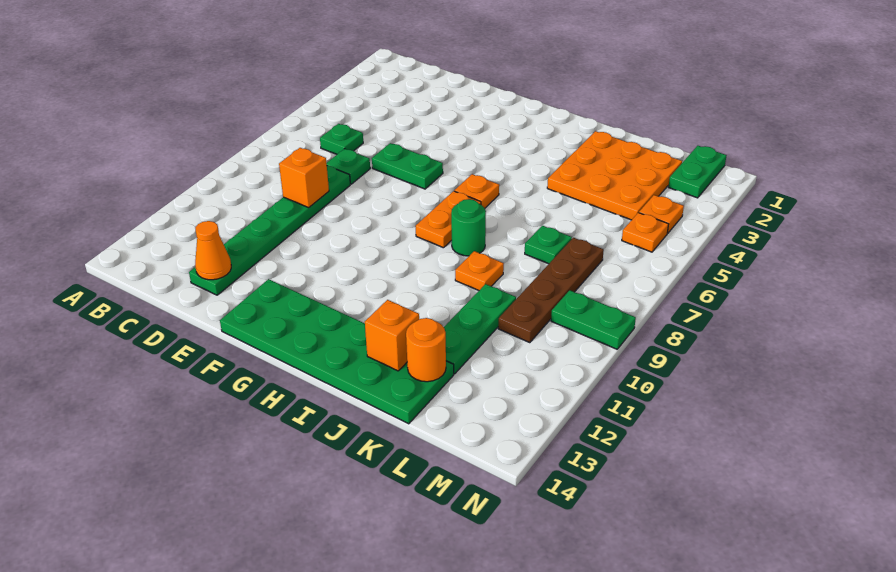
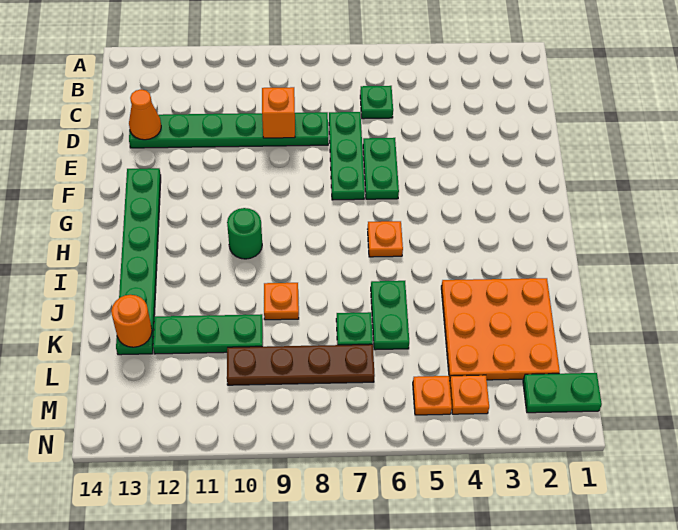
green plate D7 level 1 -> green plate D7:F7 level 1
green plate F13:K14 level 1 -> green plate F13:K13 level 1
orange plate H7:H8 level 1 -> none
green round brick I8 level 1 -> green round brick H10 level 1
orange brick J13 level 2 -> none
green plate M9:N9 level 1 -> green plate J6:K6 level 1

